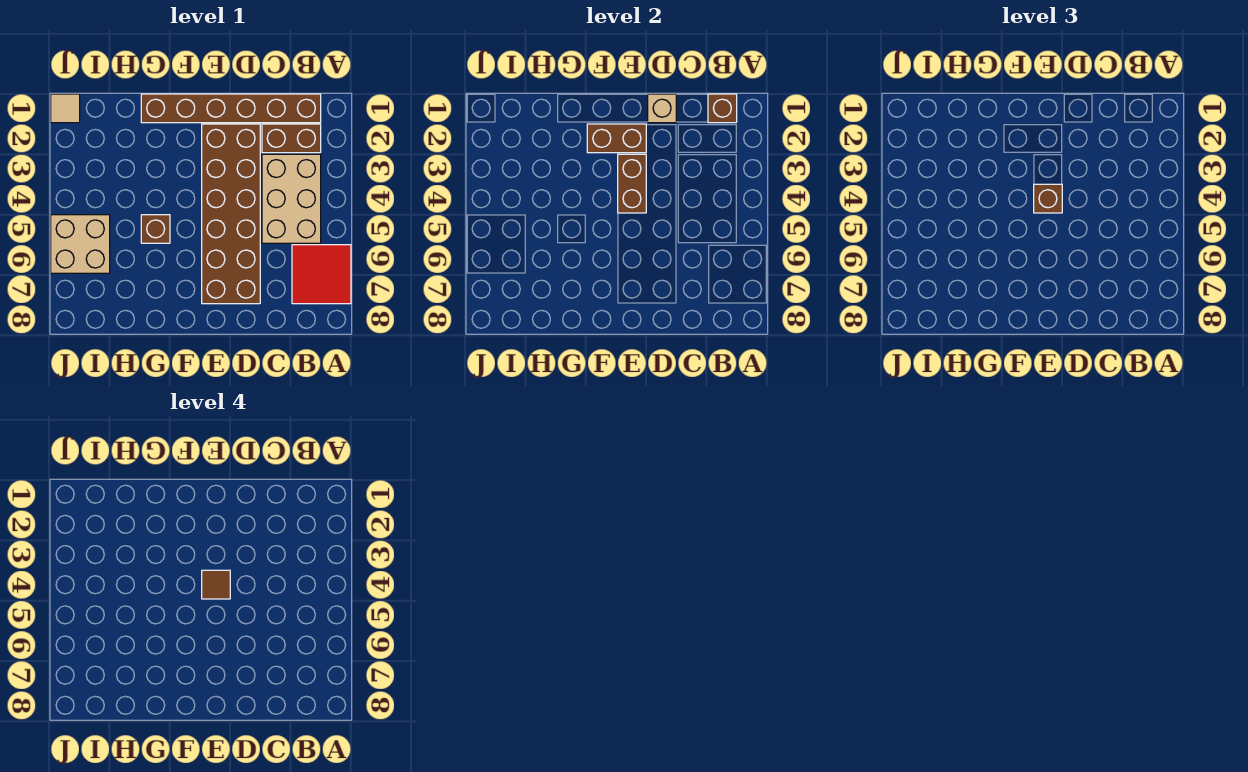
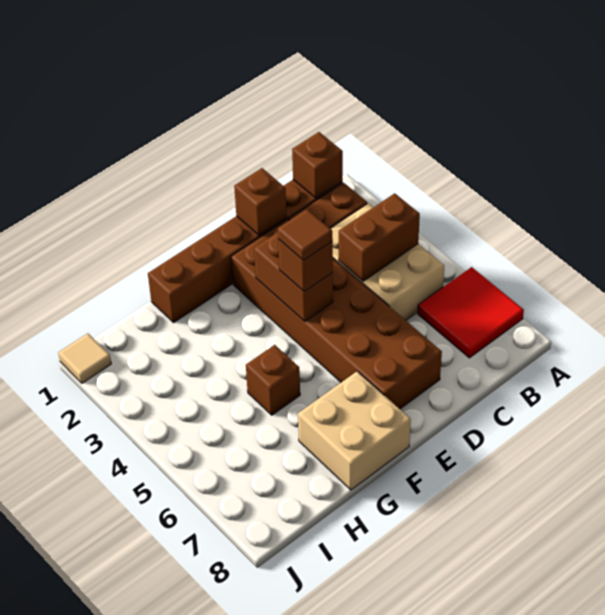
tan brick D1 level 2 -> brown brick D1 level 2
brown brick E2:F2 level 2 -> brown brick B4:C4 level 2
tan brick I5:J6 level 1 -> tan brick F7:G8 level 1

